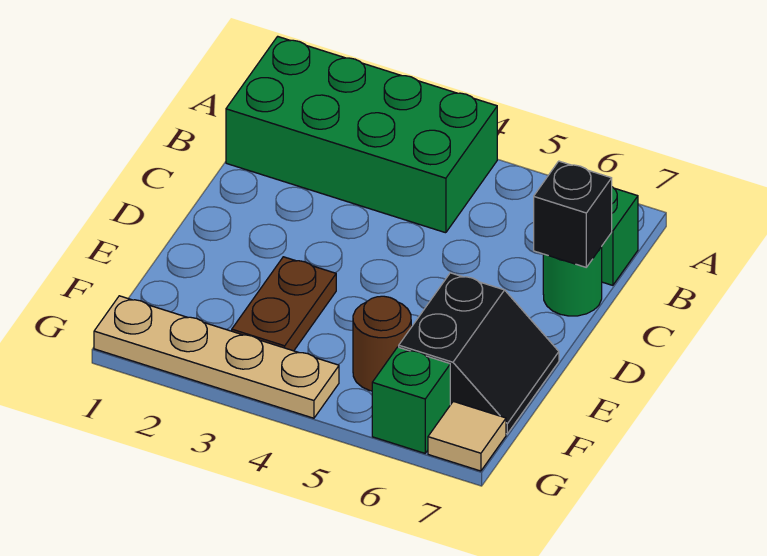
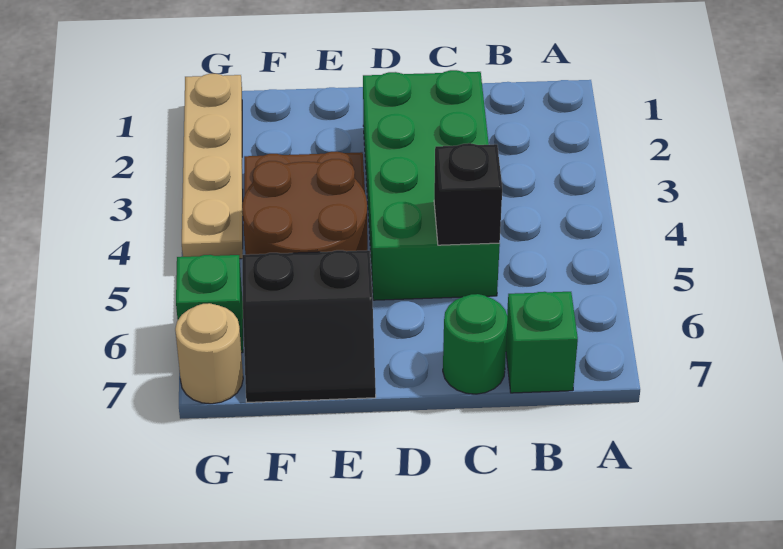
green brick A1:B4 level 1 -> green brick C2:D5 level 1
black brick C7 level 2 -> black brick C5 level 2
brown round brick F5 level 1 -> brown round brick E4:F5 level 1
tan tile G7 level 1 -> tan round brick G7 level 1

